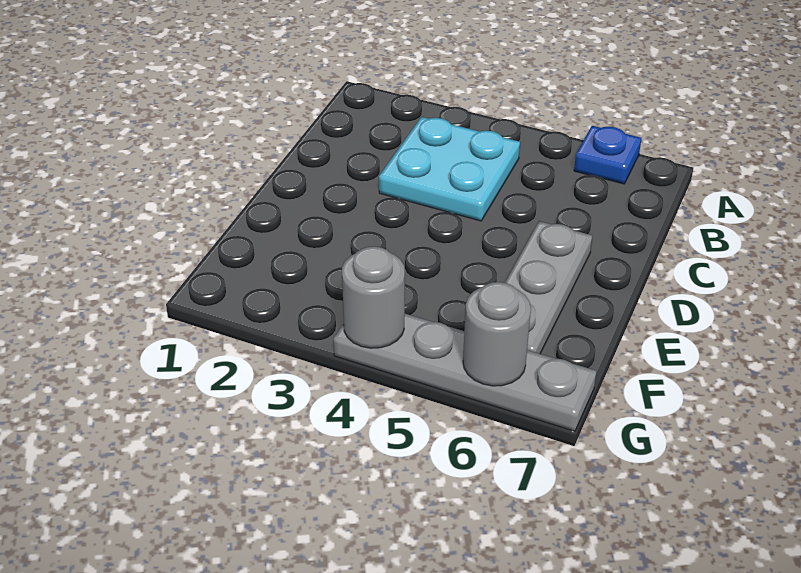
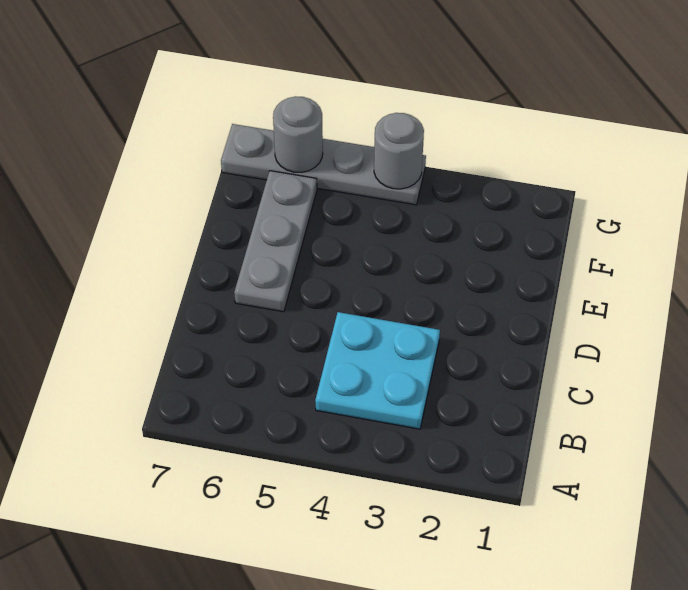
blue plate A6 level 1 -> none

